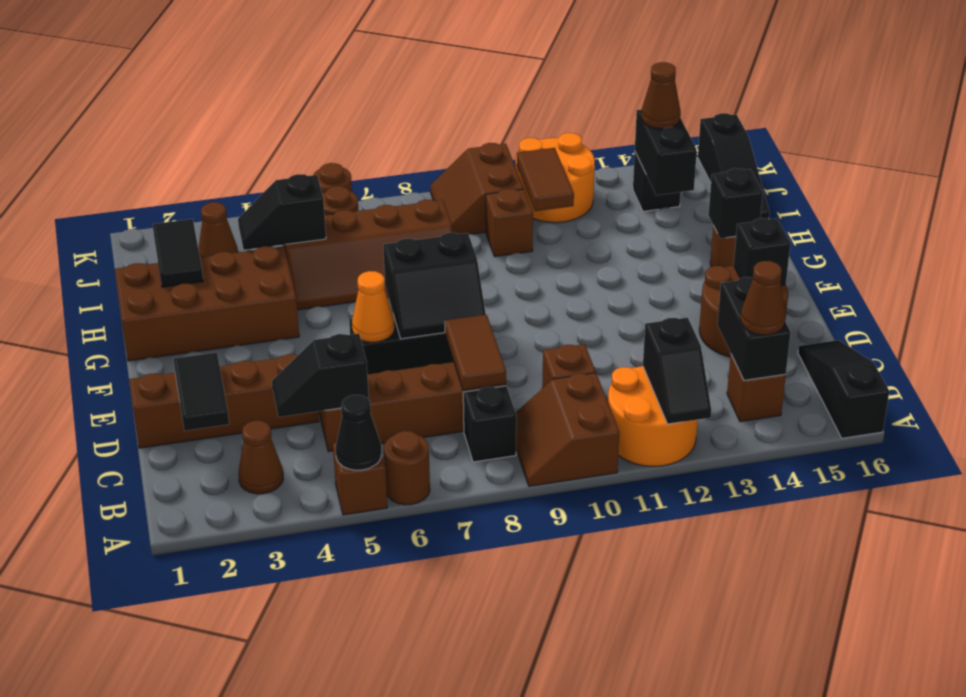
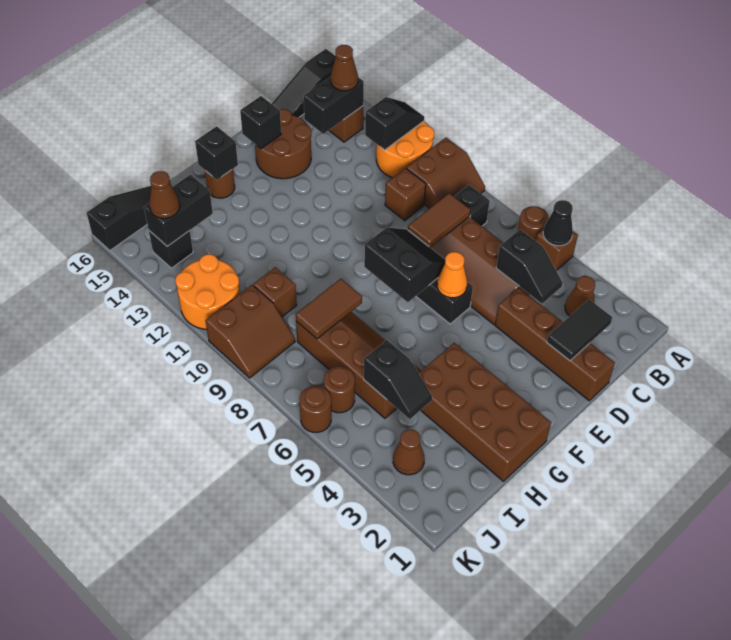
black tile H2:I2 level 2 -> none
brown tile I11:J11 level 2 -> brown tile H8:I8 level 2

